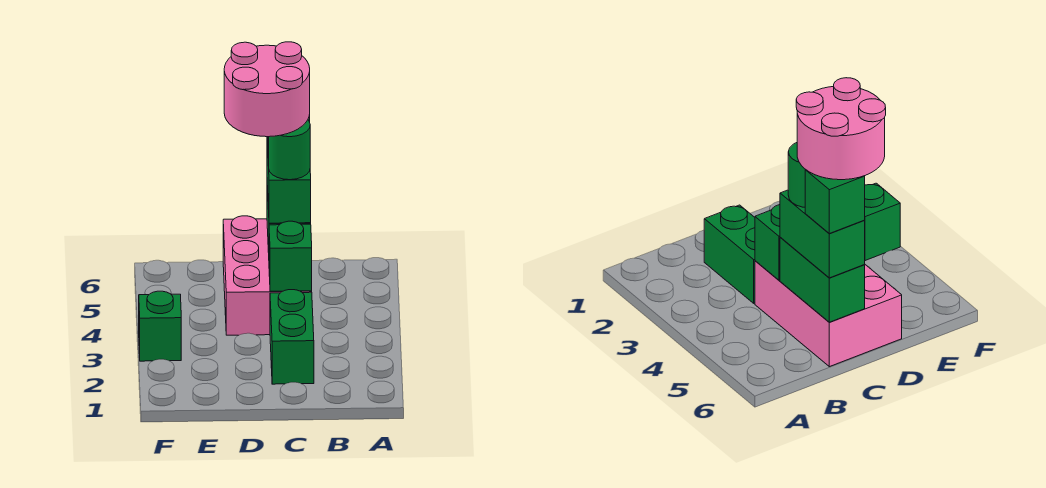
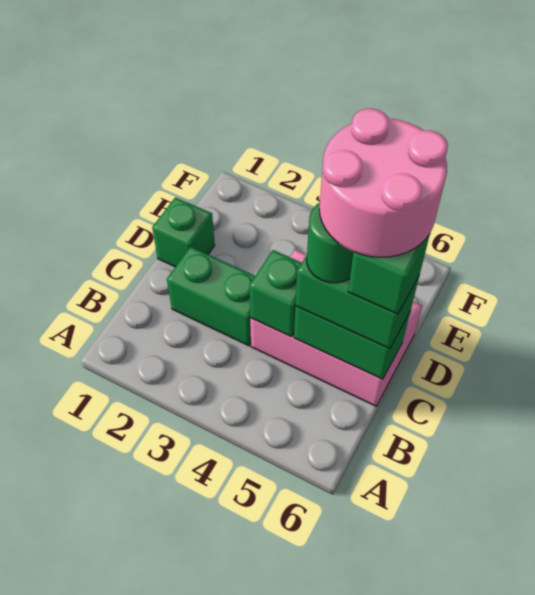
green brick F3 level 1 -> green brick D1 level 1

